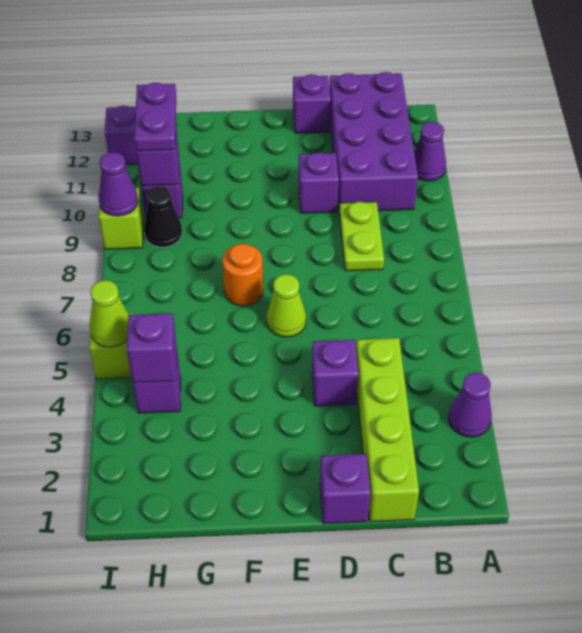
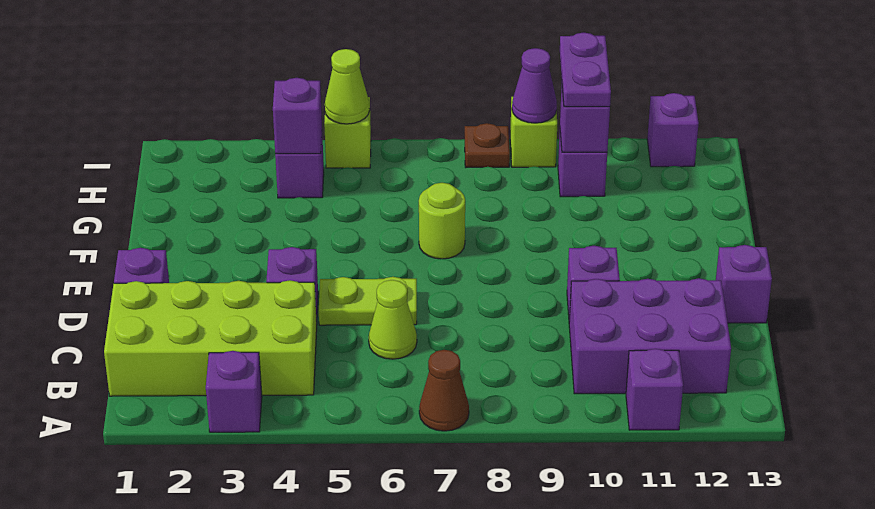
purple cone A3 level 1 -> purple brick A3 level 1
none -> brown cone A7 level 1
purple cone A11 level 1 -> purple brick A11 level 1
purple brick B10:C13 level 1 -> purple brick B10:C12 level 1
lime brick C1:C4 level 1 -> lime brick B1:C4 level 1
lime plate C8:C9 level 1 -> lime plate D5:D6 level 1
lime cone E6 level 1 -> lime cone C6 level 1
orange round brick F7 level 1 -> lime round brick F7 level 1
black cone H9 level 1 -> none
purple plate H10:H11 level 3 -> purple plate H10:I10 level 3
none -> brown plate I8 level 1

